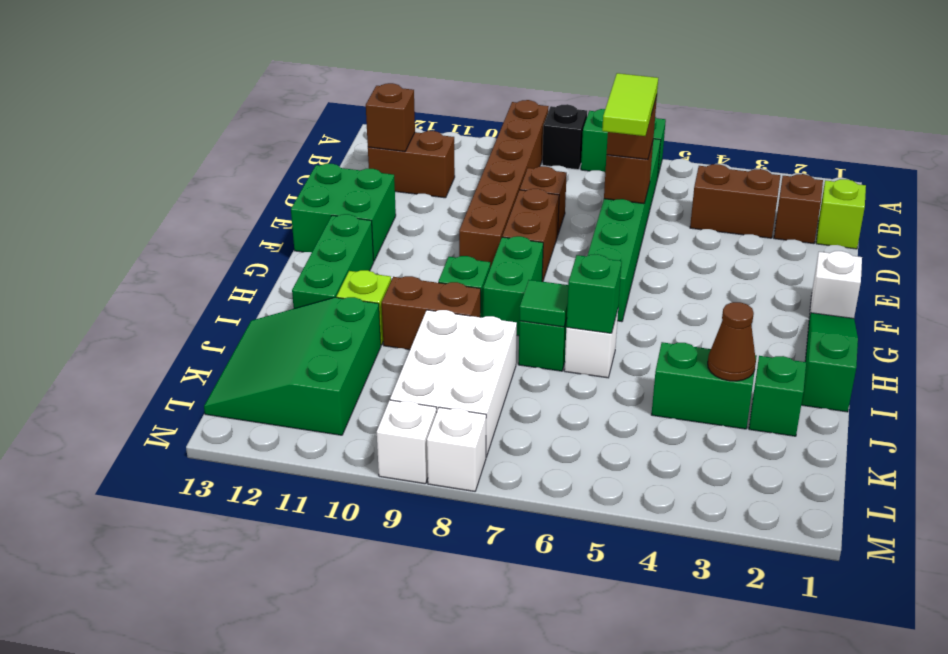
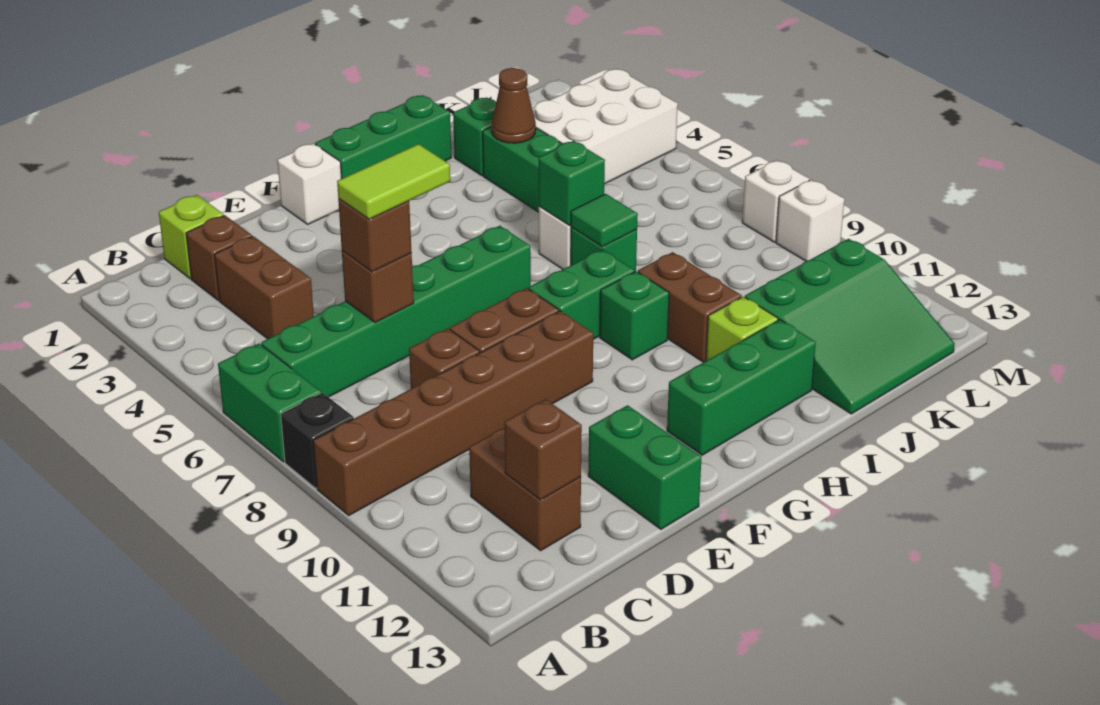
green brick E12:F13 level 1 -> green brick E12:E13 level 1
green slope G1:I1 level 1 top I -> green brick G1:I1 level 1
white brick J8:L9 level 1 -> white brick K3:M4 level 1

